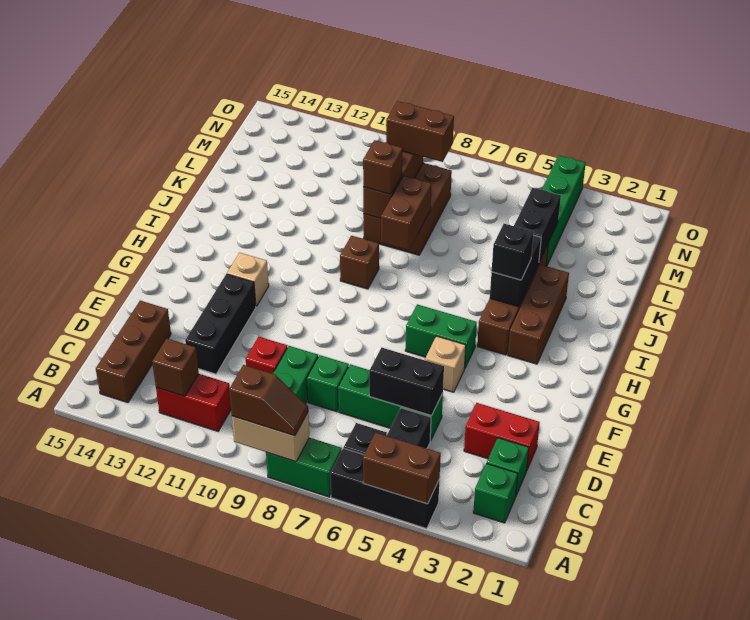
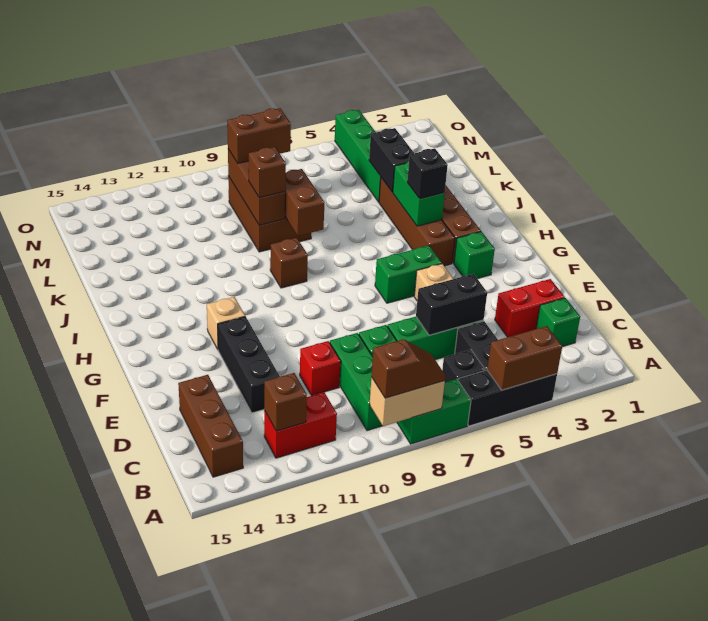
green brick B2 level 1 -> green brick G3 level 1
black brick I4:J4 level 2 -> green brick I4:J4 level 2

